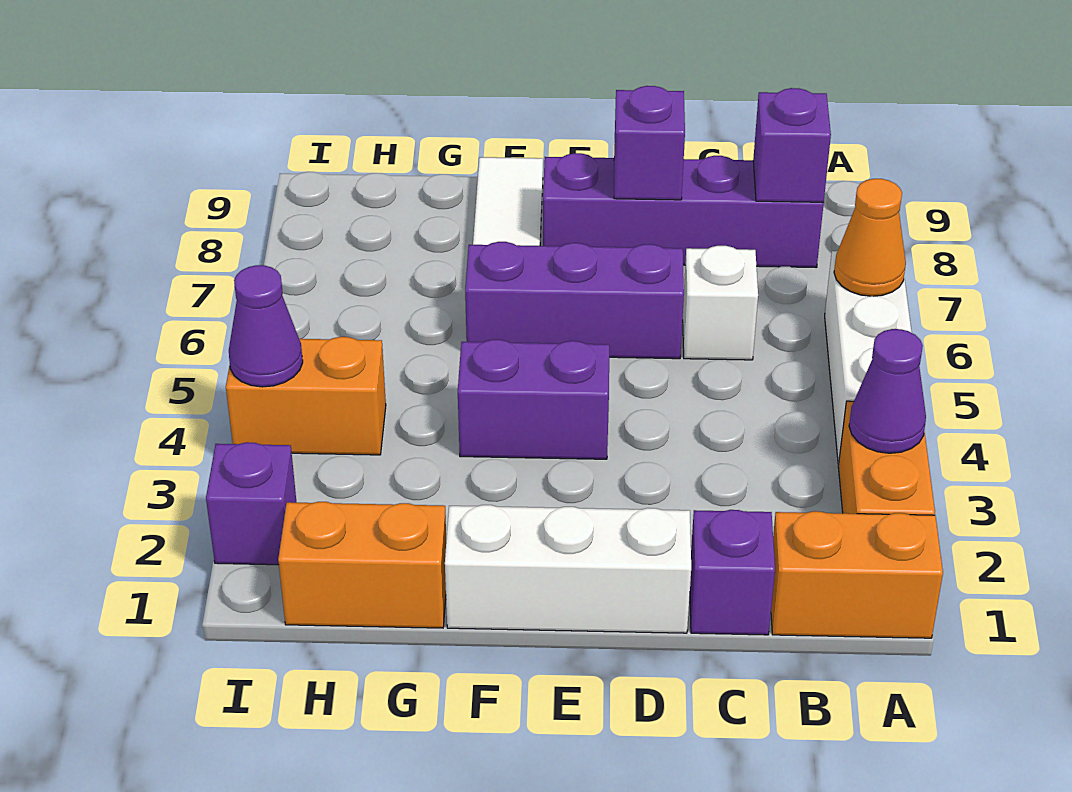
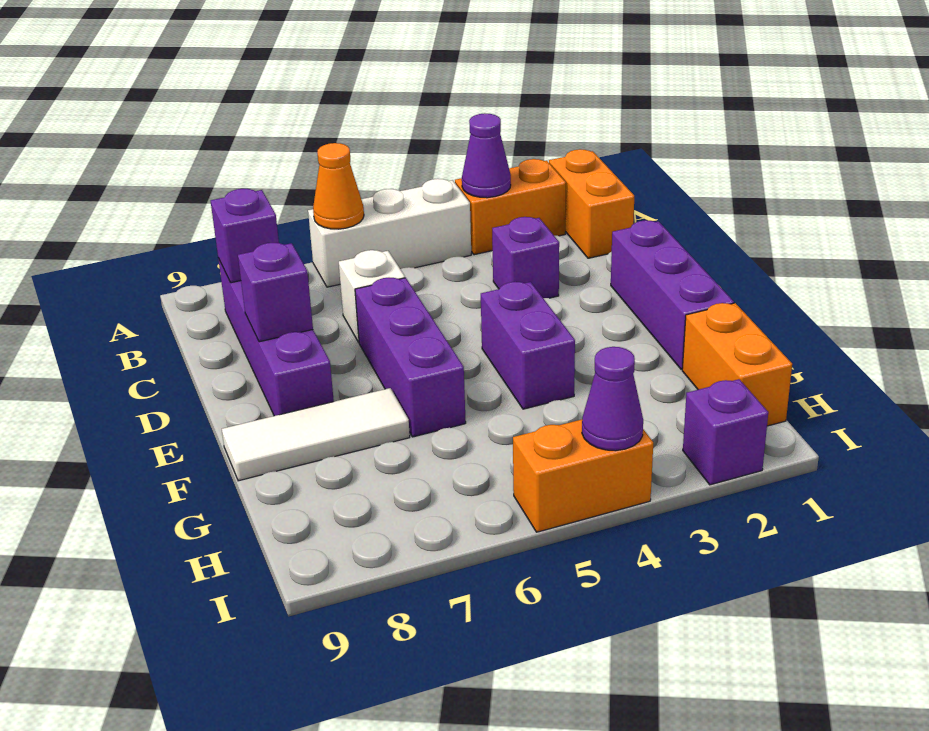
purple brick C1 level 1 -> purple brick C3 level 1
white brick D1:F1 level 1 -> purple brick D1:F1 level 1
orange brick H4:I4 level 1 -> orange brick I4:I5 level 1

